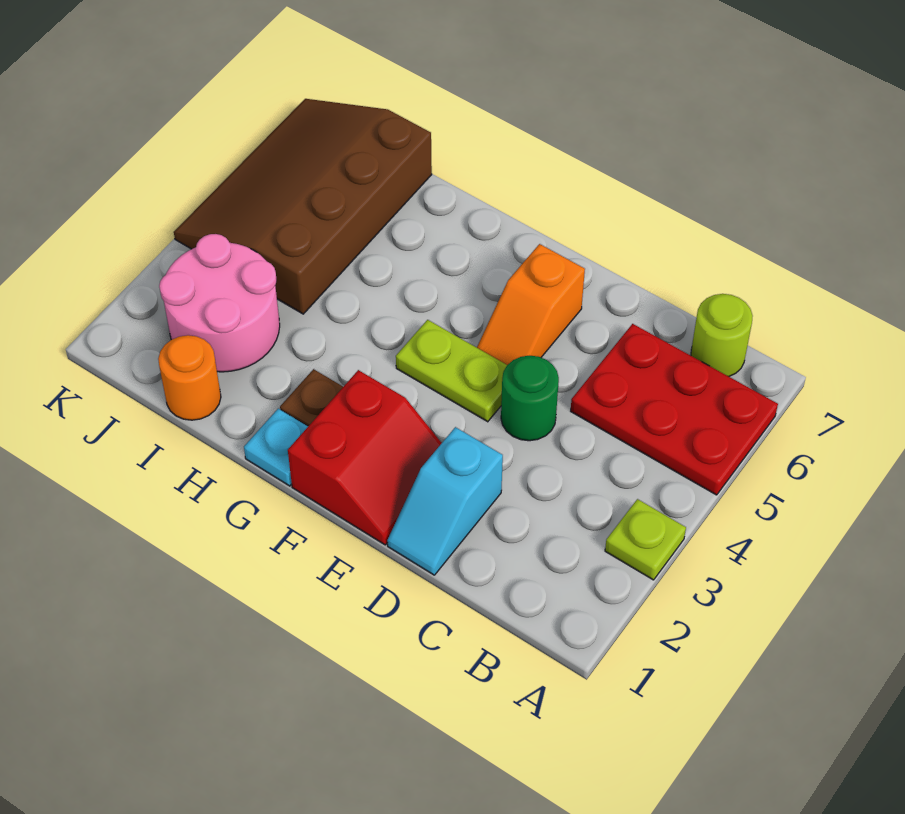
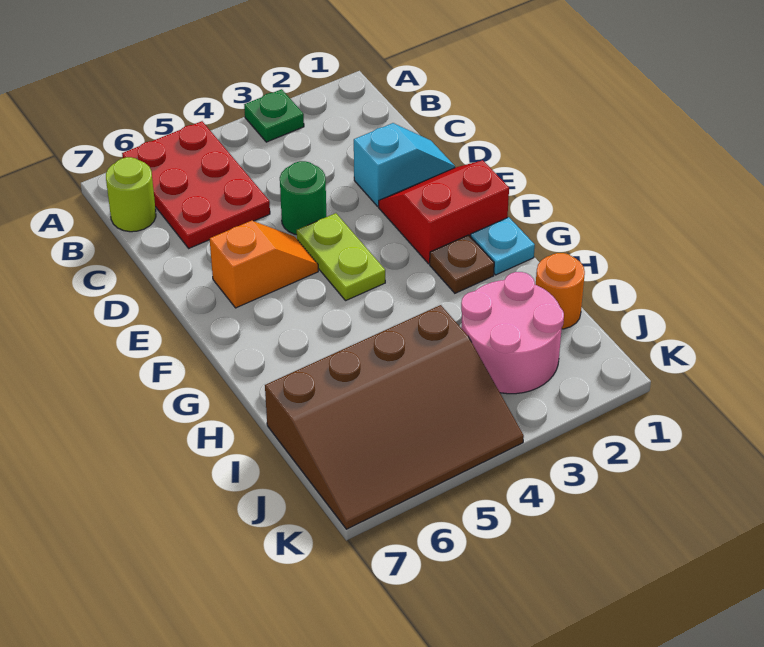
lime plate A3 level 1 -> green plate A3 level 1

